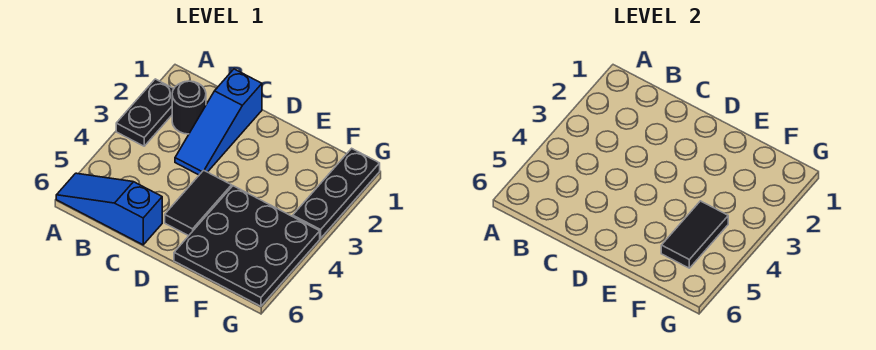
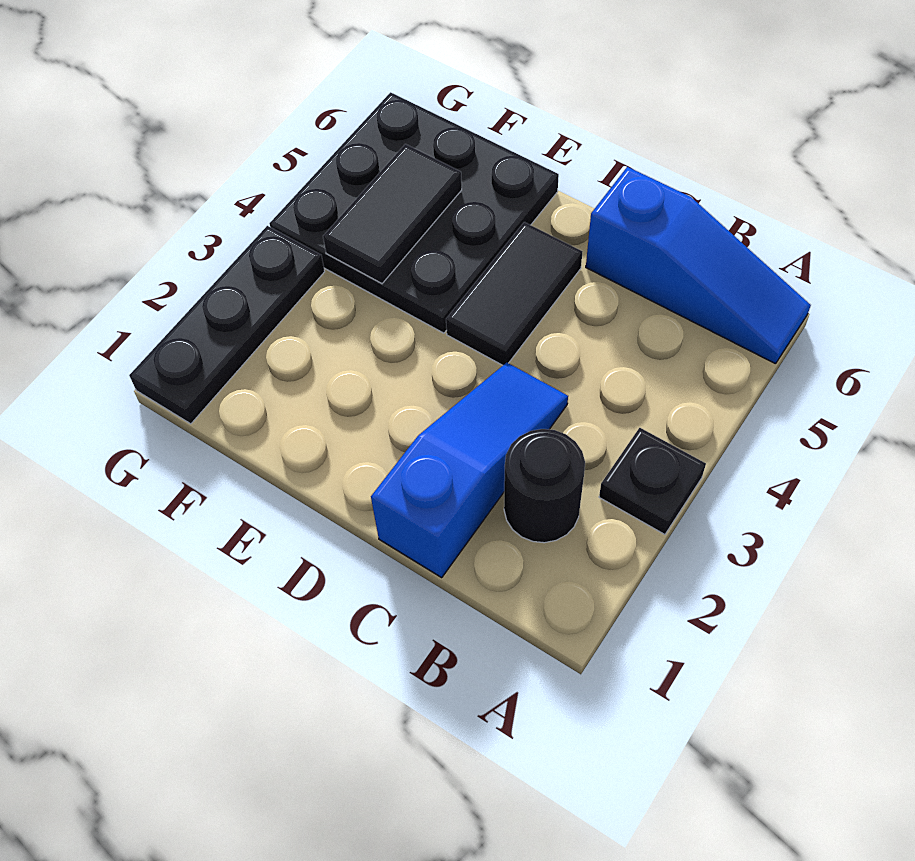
black plate A2:A3 level 1 -> black plate A3 level 1

